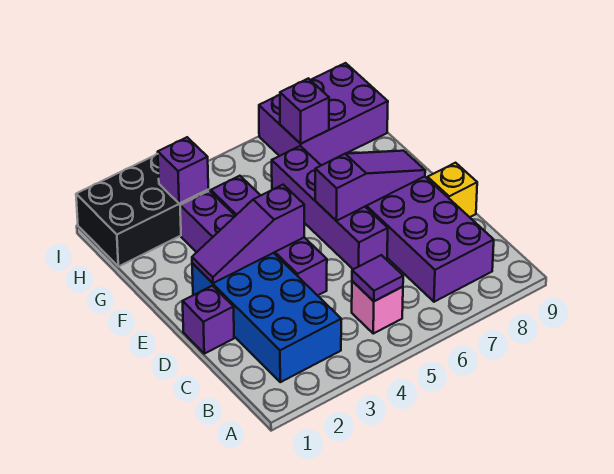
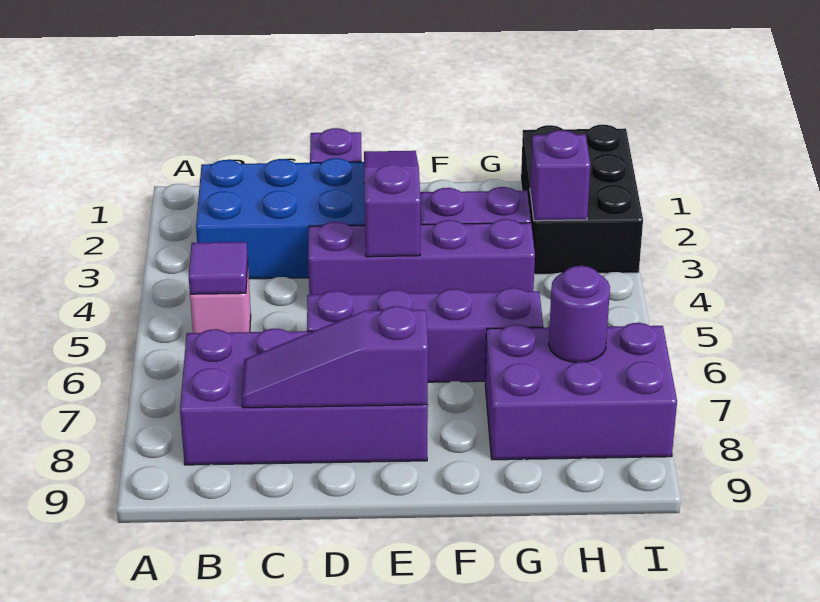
yellow brick D9 level 1 -> none
purple slope E6:E8 level 2 top 6 -> purple slope C8:E8 level 2 top E
purple brick H7:I9 level 1 -> purple brick G7:I8 level 1
purple brick H7 level 2 -> purple round brick H7 level 2

